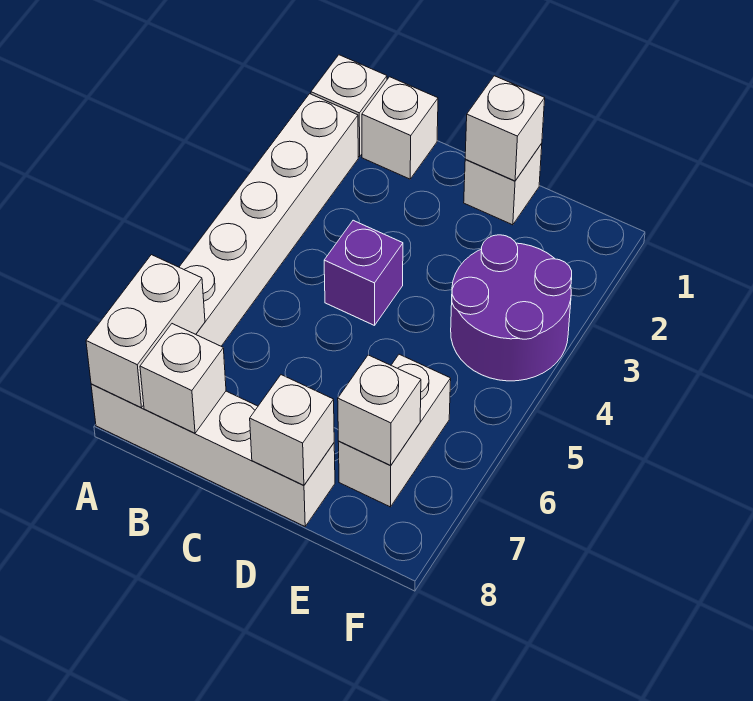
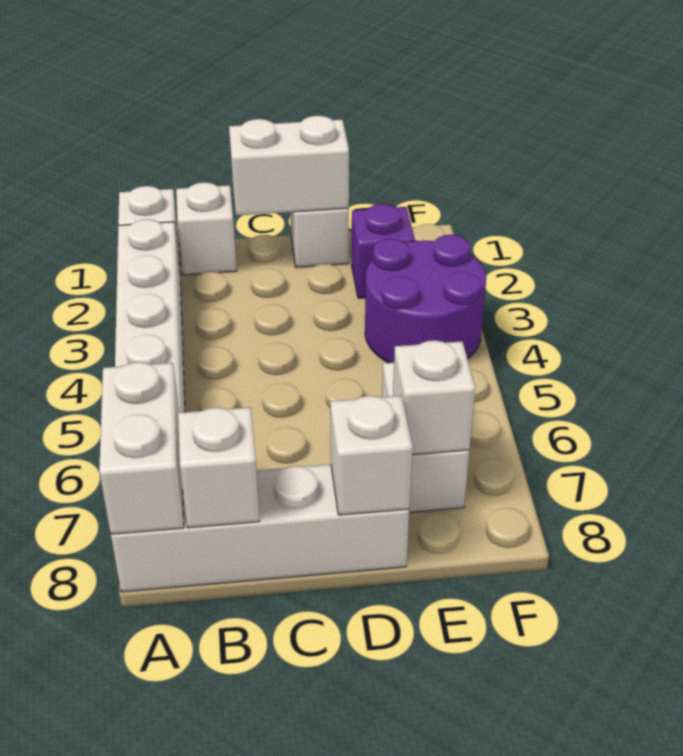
purple brick C4 level 1 -> purple brick E2 level 1
white brick D1 level 2 -> white brick C1:D1 level 2

